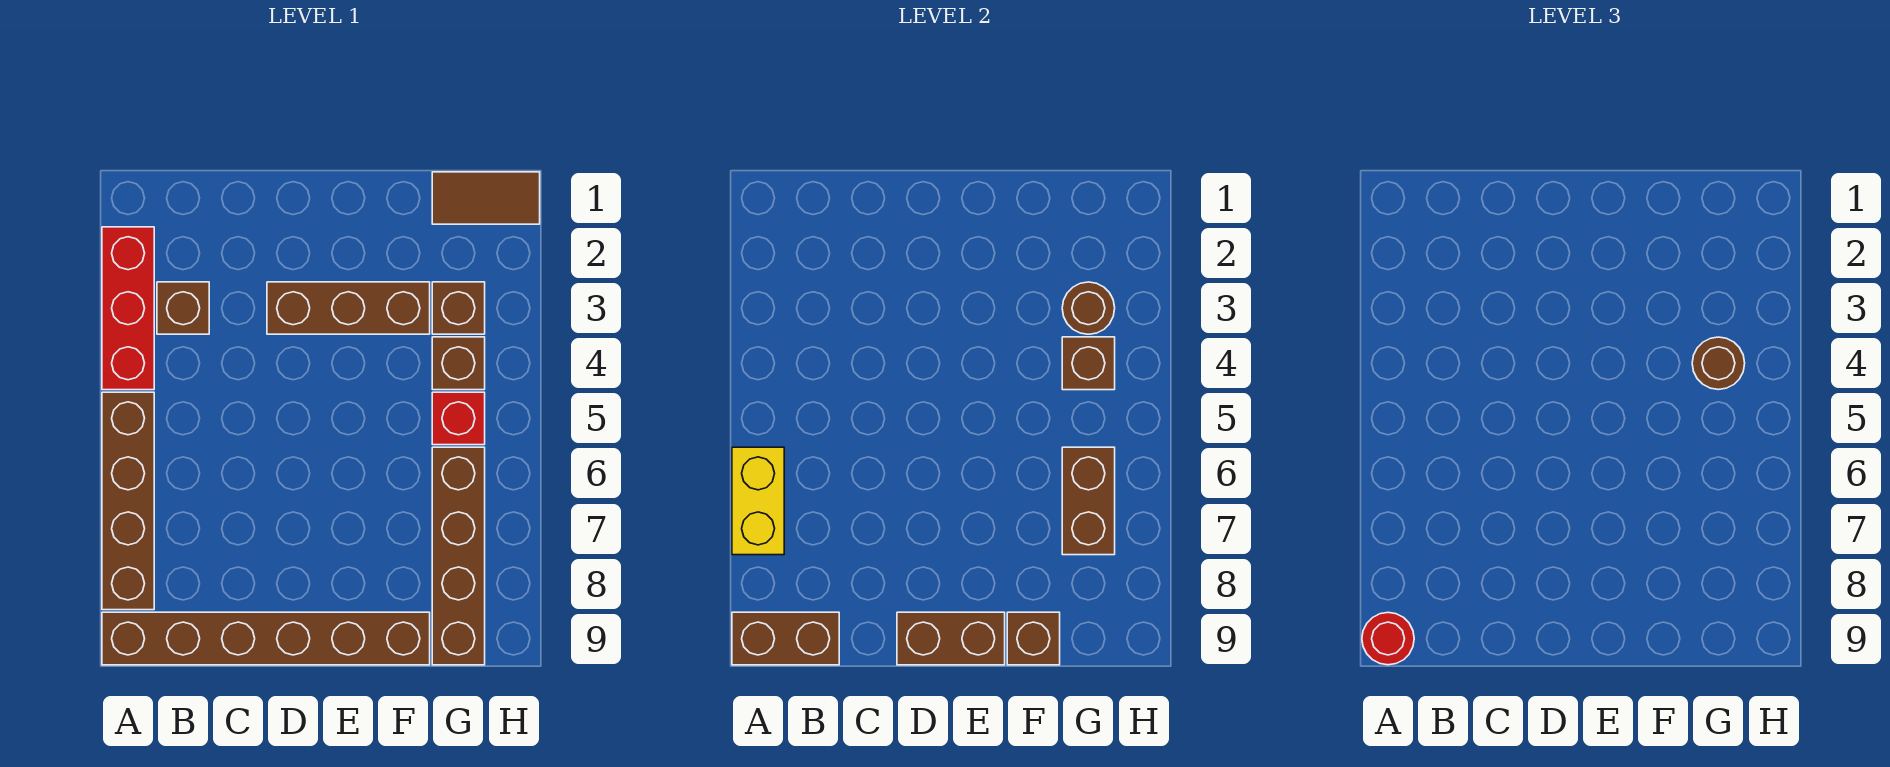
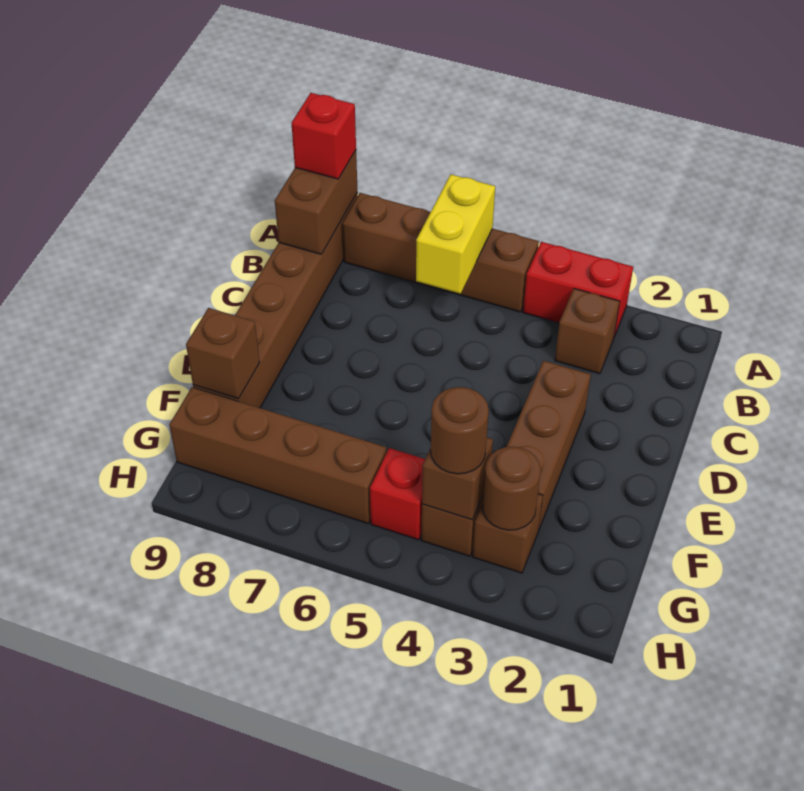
red brick A2:A4 level 1 -> red brick A3:A4 level 1
yellow brick A6:A7 level 2 -> yellow brick A6:B6 level 2
red round brick A9 level 3 -> red brick A9 level 3
brown brick D9:E9 level 2 -> none
brown tile G1:H1 level 1 -> none
brown brick G6:G7 level 2 -> none

